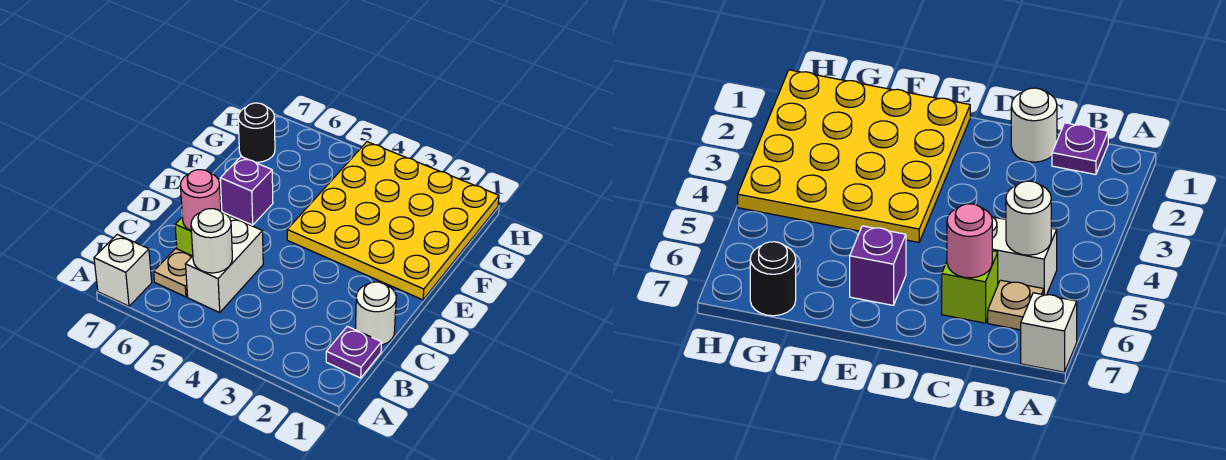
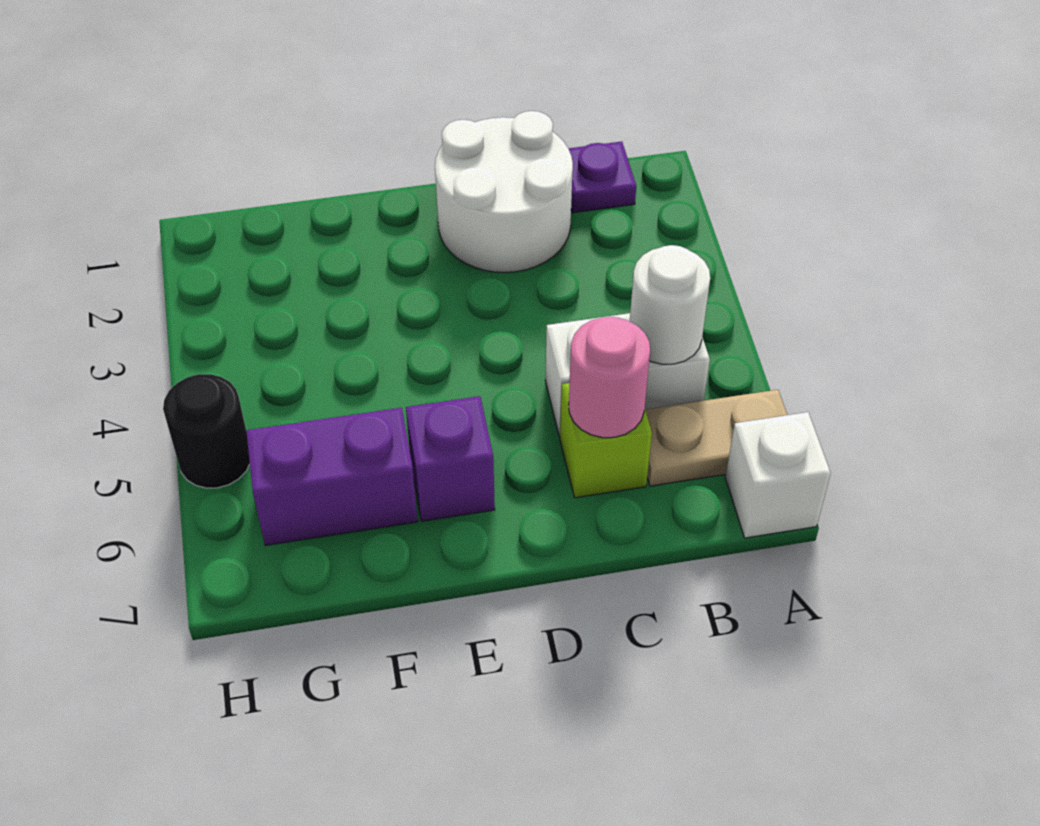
tan plate B6 level 1 -> tan plate A6:B6 level 1
white round brick C1 level 1 -> white round brick C1:D2 level 1
yellow plate E1:H4 level 1 -> none
none -> purple brick F6:G6 level 1
black round brick G7 level 1 -> black round brick H5 level 1

